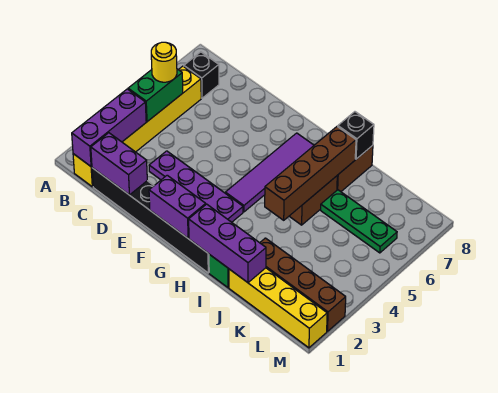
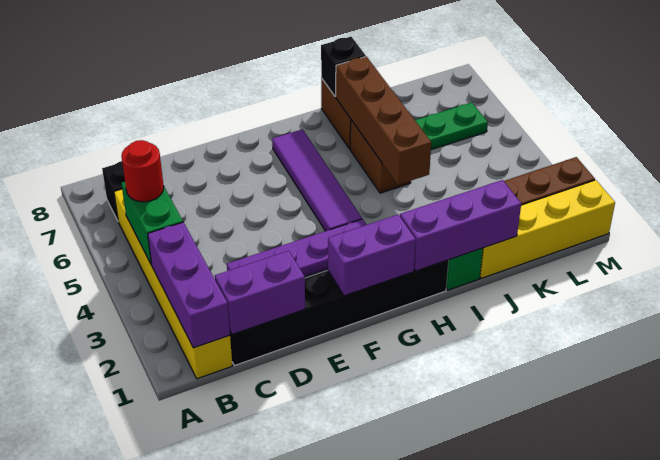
yellow round brick B5 level 3 -> red round brick B5 level 3

